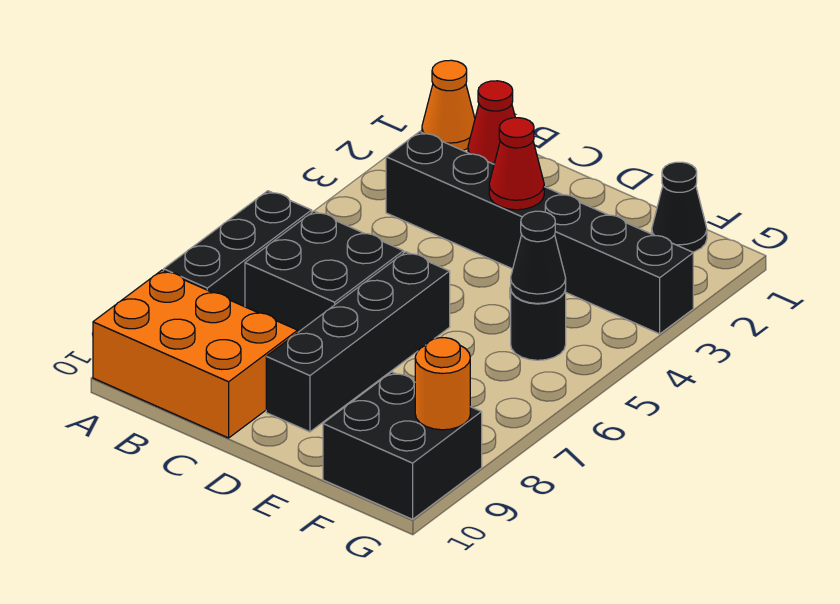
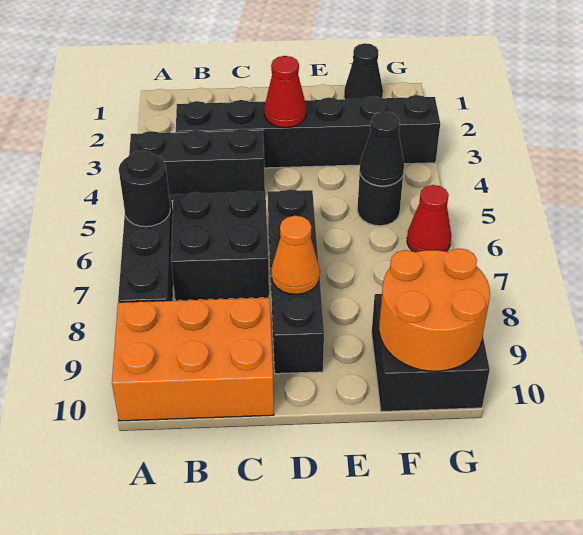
orange cone A1 level 1 -> orange cone D8 level 2
none -> black brick A4:C4 level 1
none -> black round brick A6 level 2
red cone B1 level 1 -> red cone G6 level 1
orange round brick G9 level 2 -> orange round brick F9:G10 level 2

